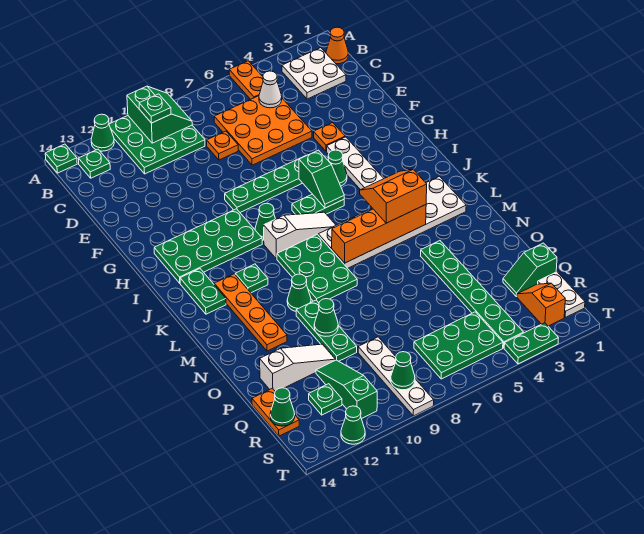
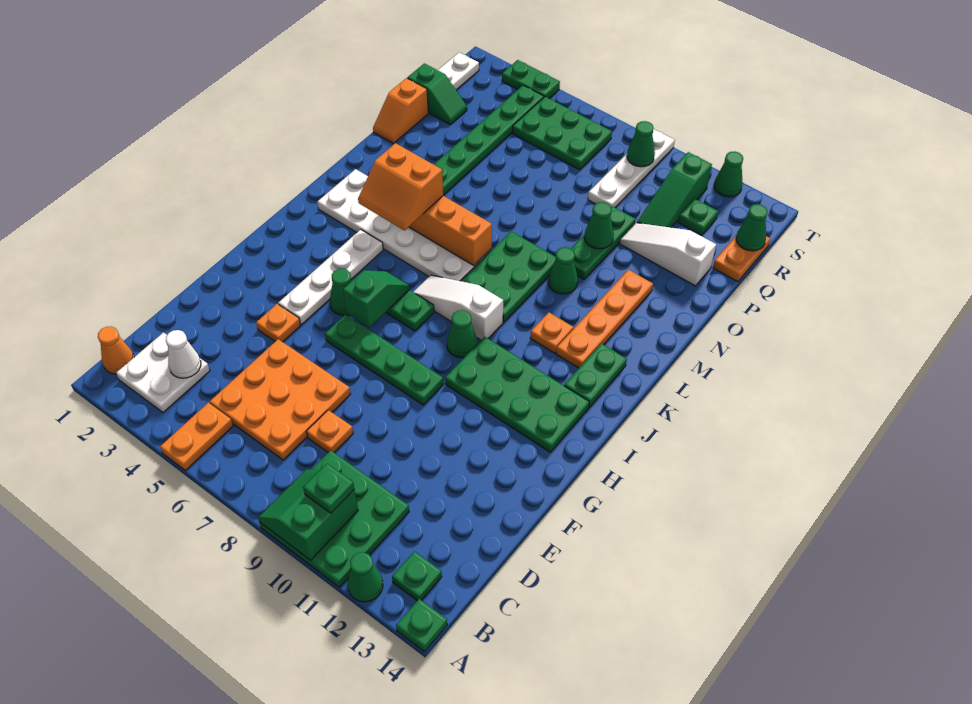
white cone C5 level 2 -> white cone C3 level 2
green plate K11 level 1 -> orange plate K11 level 1
orange slope R2:S2 level 1 top S -> orange slope O1:P1 level 1 top P

